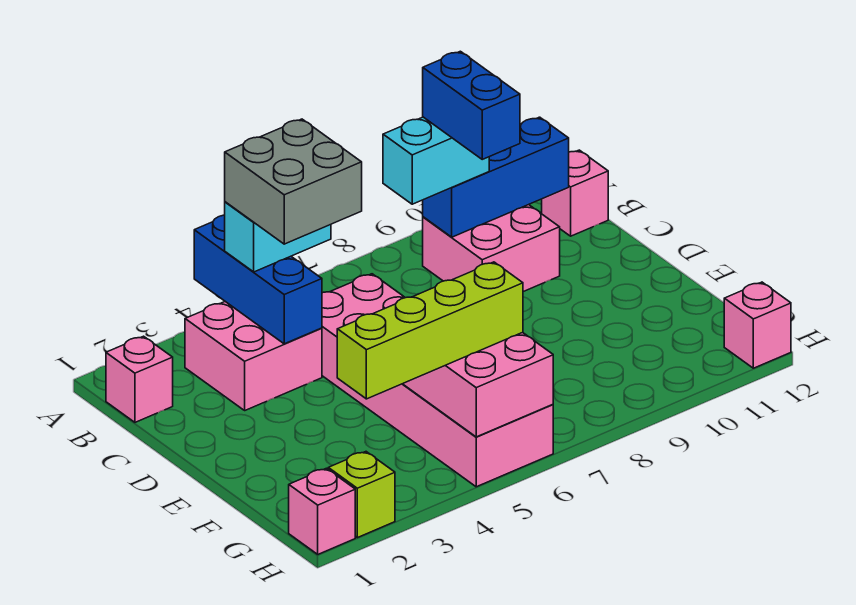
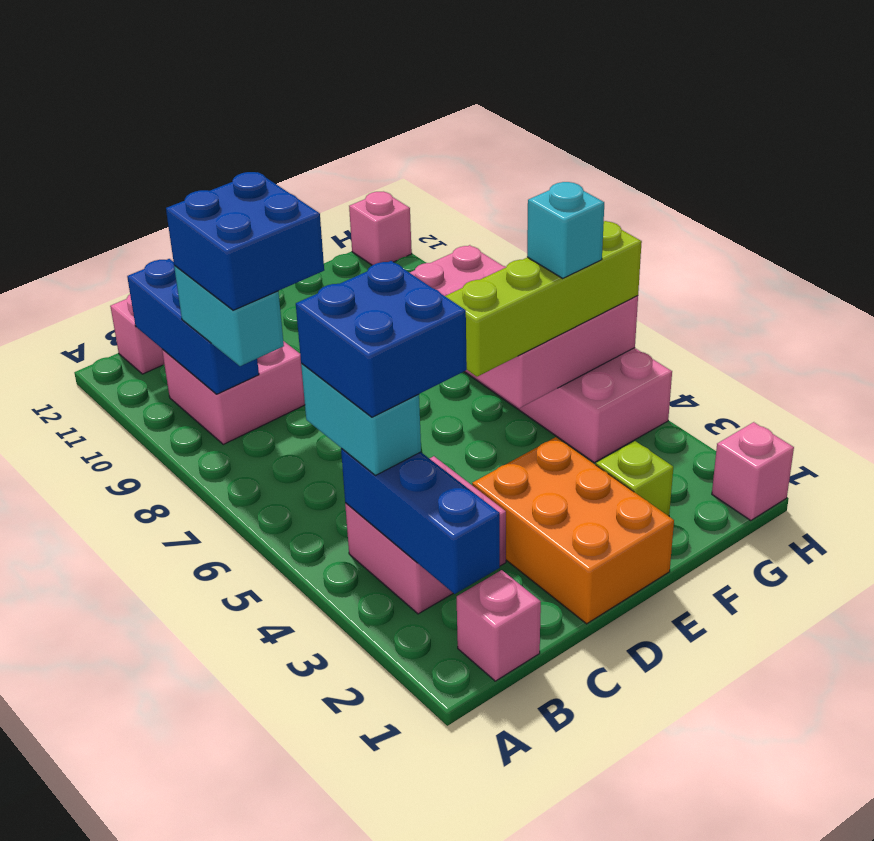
blue brick A4:C4 level 2 -> blue brick B2:B4 level 2
grey brick B4:C5 level 4 -> blue brick B4:C5 level 4
blue brick B9:C9 level 4 -> blue brick B8:C9 level 4
pink brick C5:H6 level 1 -> pink brick G4:H9 level 1
none -> orange brick D1:E3 level 1
lime brick G3:G6 level 3 -> lime brick E5:H5 level 3
none -> cyan brick G5 level 4
lime brick H2 level 1 -> lime brick F2 level 1

